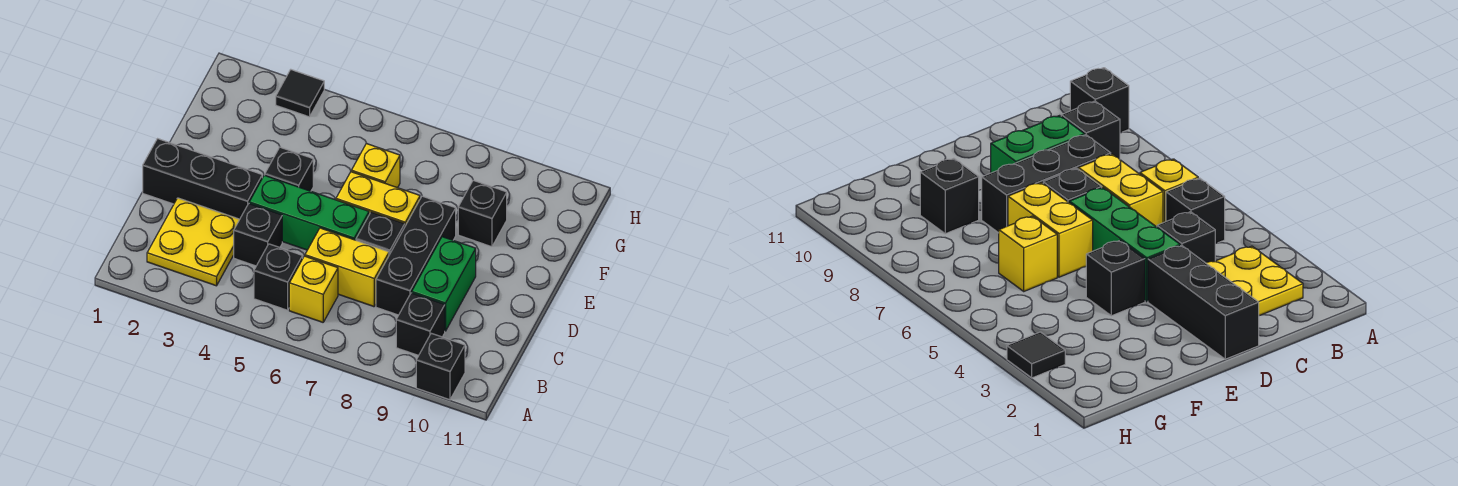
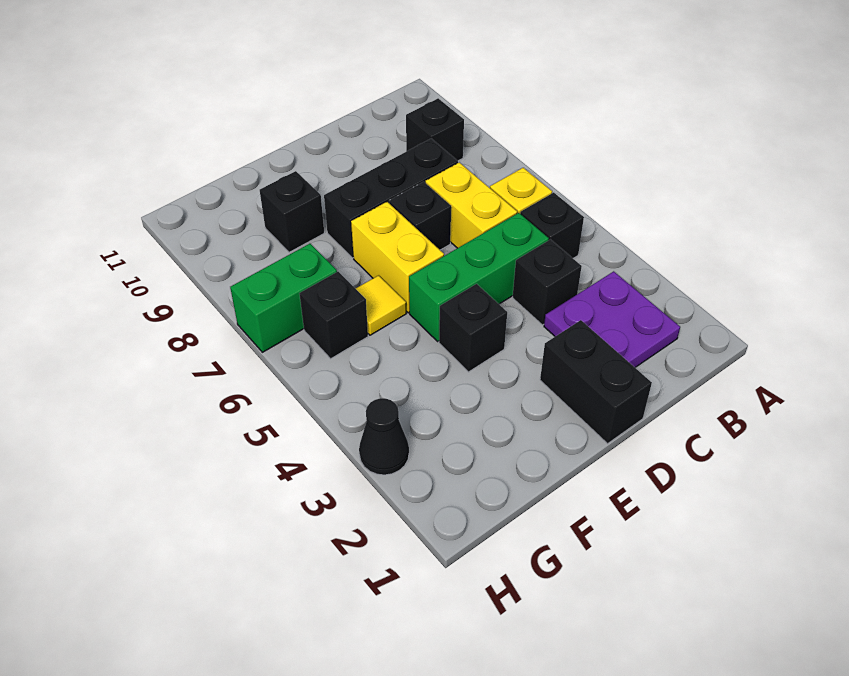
black brick A10 level 1 -> black brick G6 level 1
yellow plate B2:C3 level 1 -> purple plate B2:C3 level 1
green brick C9:D9 level 1 -> green brick G7:H7 level 1
black brick D1:D3 level 1 -> black brick D1:D2 level 1
green brick D4:D6 level 1 -> green brick C5:E5 level 1
yellow brick F6 level 1 -> yellow tile F6 level 1
black tile H3 level 1 -> black cone H3 level 1

